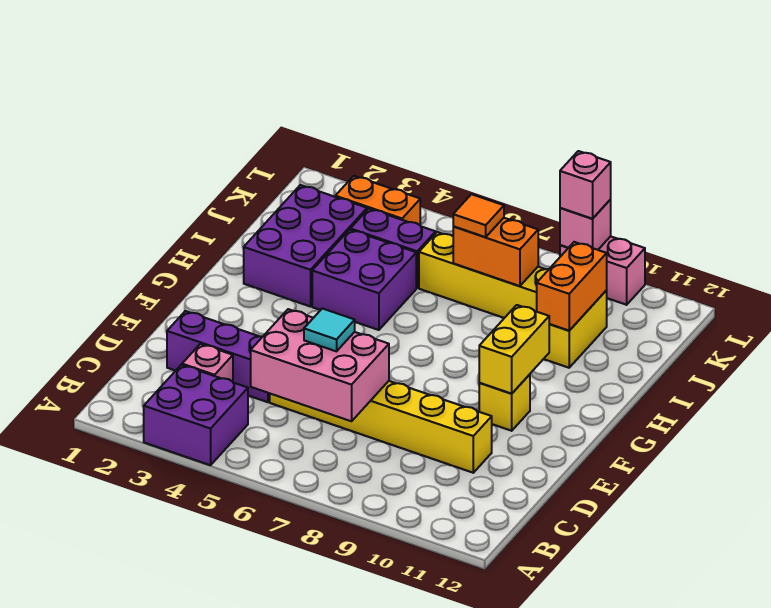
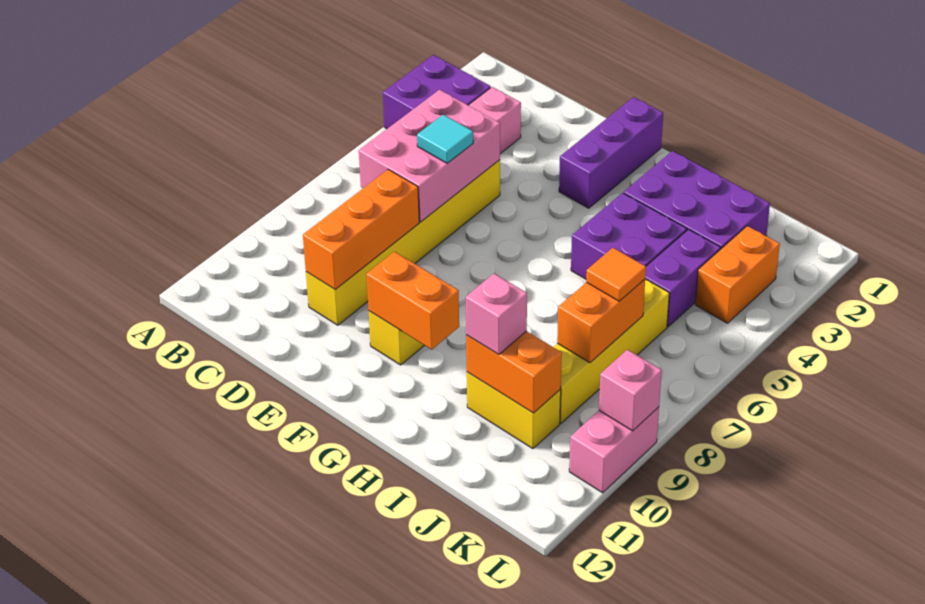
purple brick D2:D4 level 1 -> purple brick F1:F3 level 1
none -> orange brick D8:D10 level 2
yellow brick F10:G10 level 2 -> orange brick F10:G10 level 2
pink brick L9 level 3 -> pink brick I10 level 3

